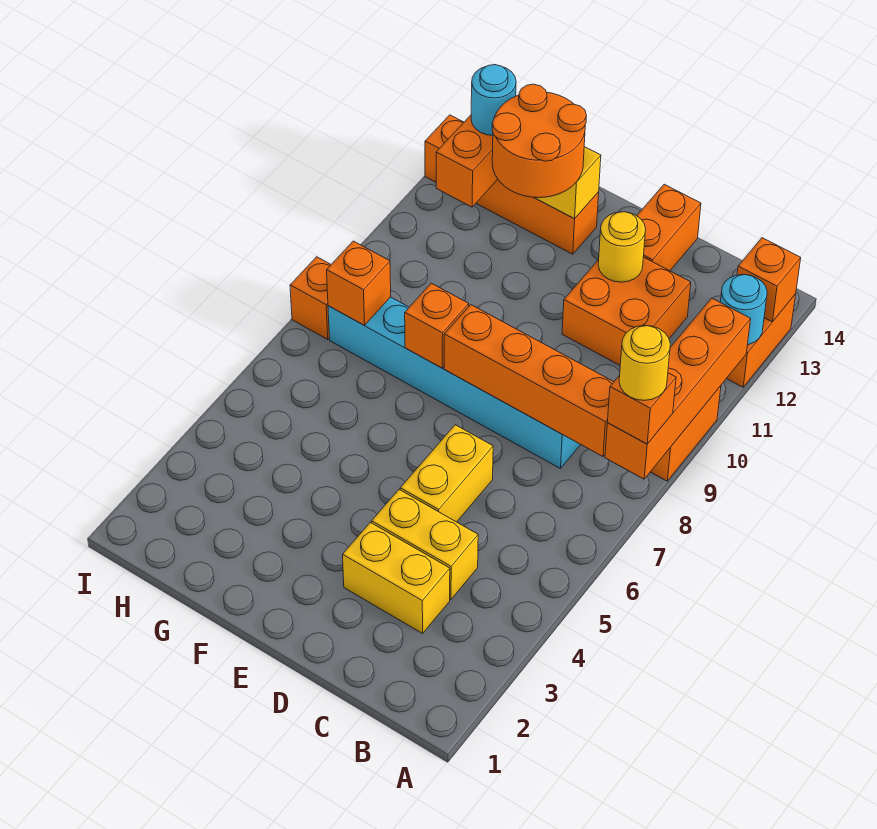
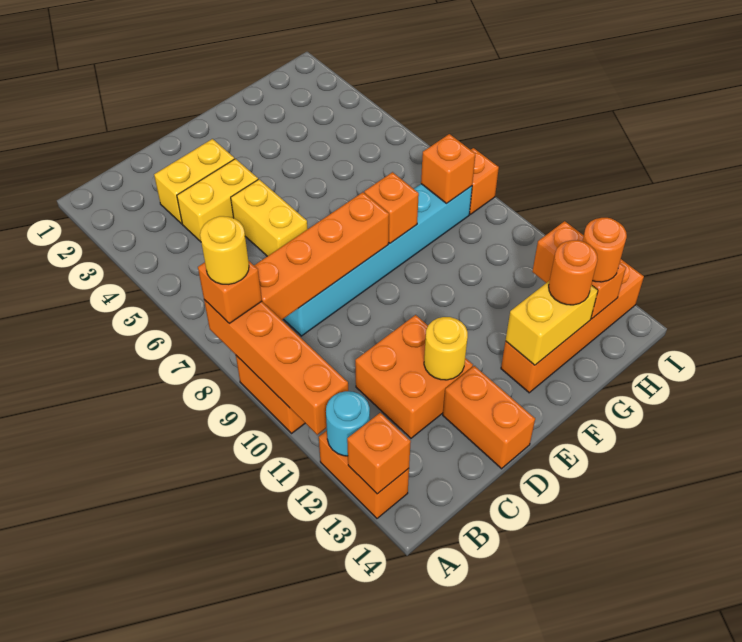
orange round brick F12:G13 level 3 -> orange round brick G13 level 3
cyan round brick H13 level 3 -> orange round brick H13 level 3

